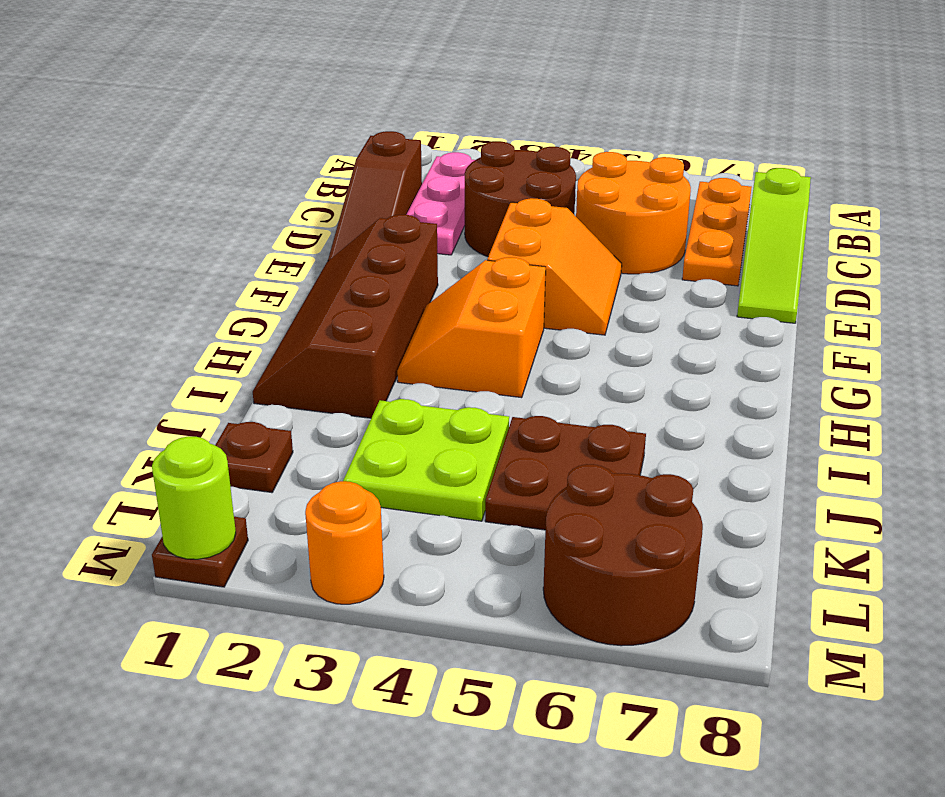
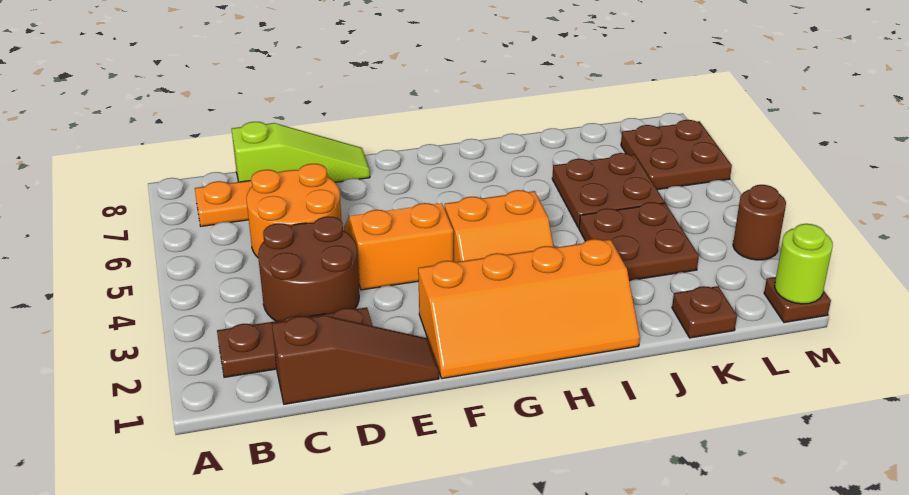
pink plate B2:D2 level 1 -> brown plate B2:D2 level 1
brown slope F1:I2 level 1 top 2 -> orange slope F1:I2 level 1 top 2
lime plate J3:K4 level 1 -> brown plate J3:K4 level 1
brown round brick L6:M7 level 1 -> brown plate L6:M7 level 1
orange round brick M3 level 1 -> brown round brick M3 level 1

